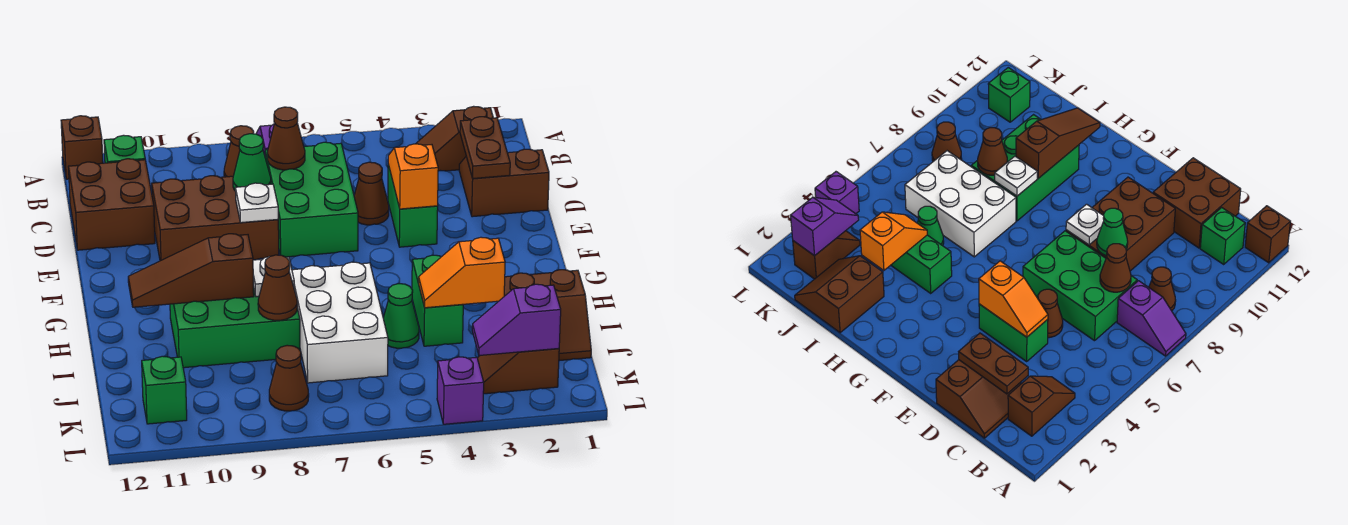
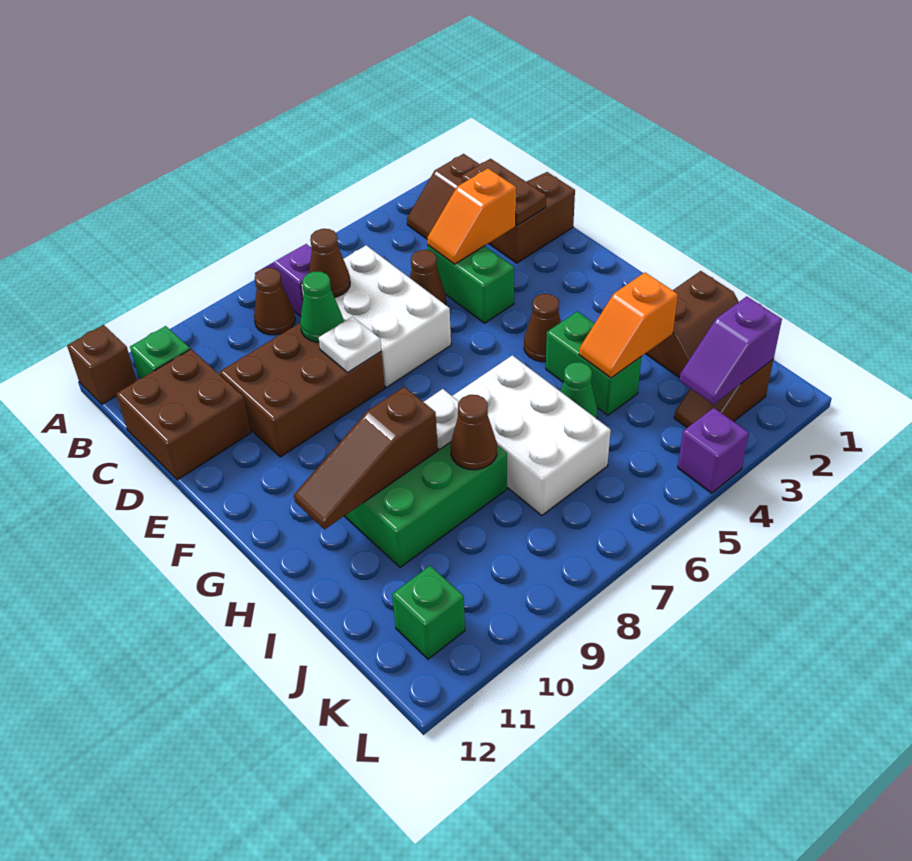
green brick C6:E7 level 1 -> white brick C6:E7 level 1
orange slope D4:E4 level 2 top E -> orange slope D3:D4 level 2 top 3
brown cone K8 level 1 -> brown cone G4 level 1

